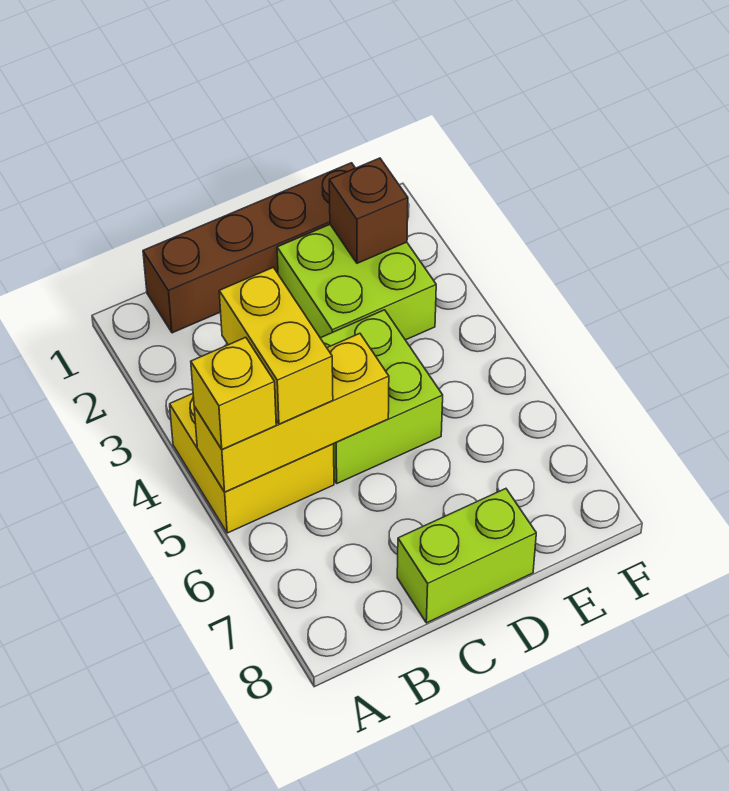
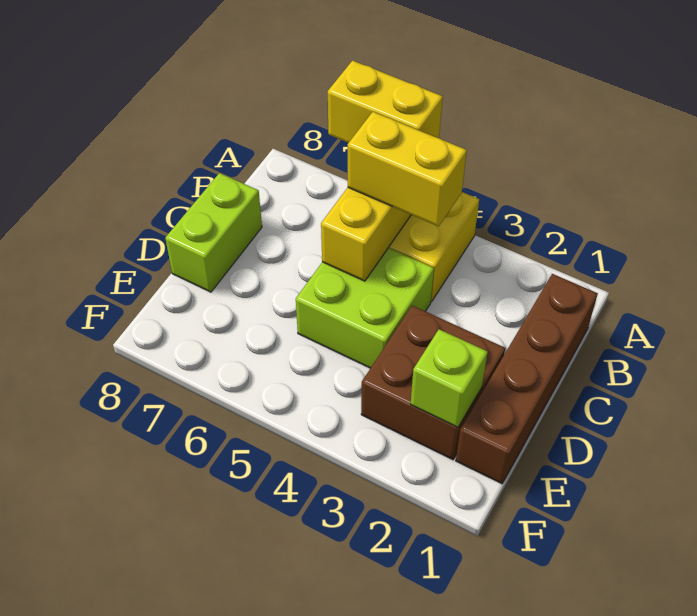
yellow brick A5 level 3 -> yellow brick A5:A6 level 3
lime brick D2:E3 level 1 -> brown brick D2:E3 level 1
brown brick E2 level 2 -> lime brick E2 level 2

